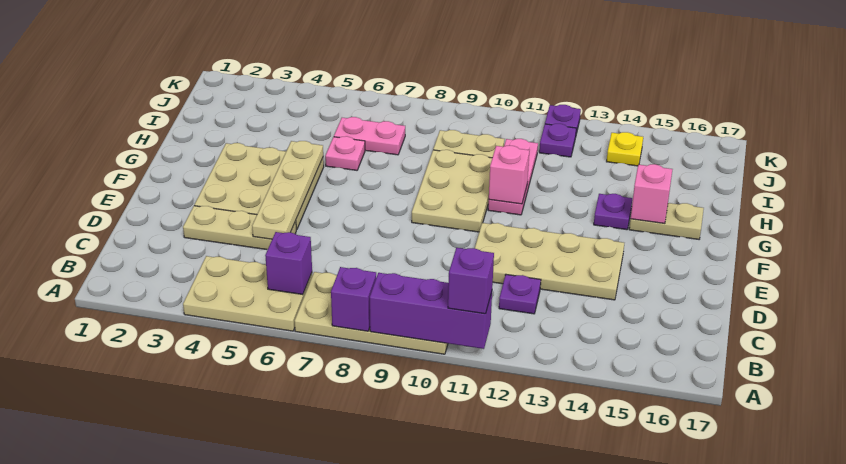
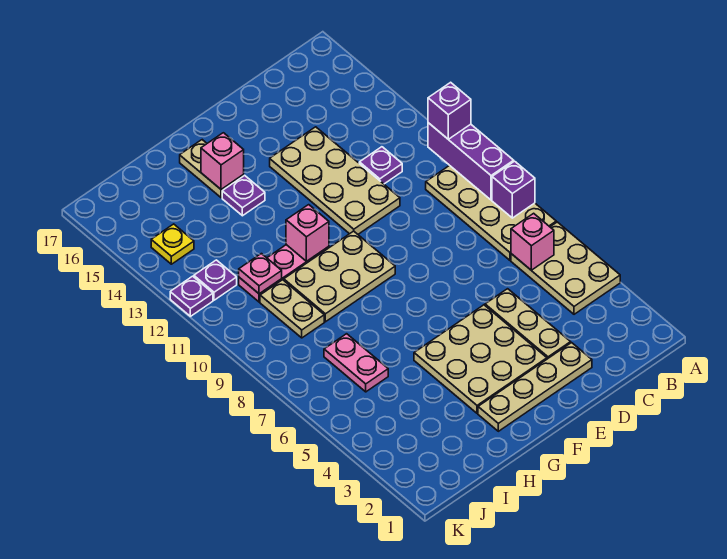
purple brick B6 level 2 -> pink brick B6 level 2
tan plate D5:G5 level 2 -> tan plate D2:G2 level 1
pink plate H6 level 1 -> pink plate I11 level 2

